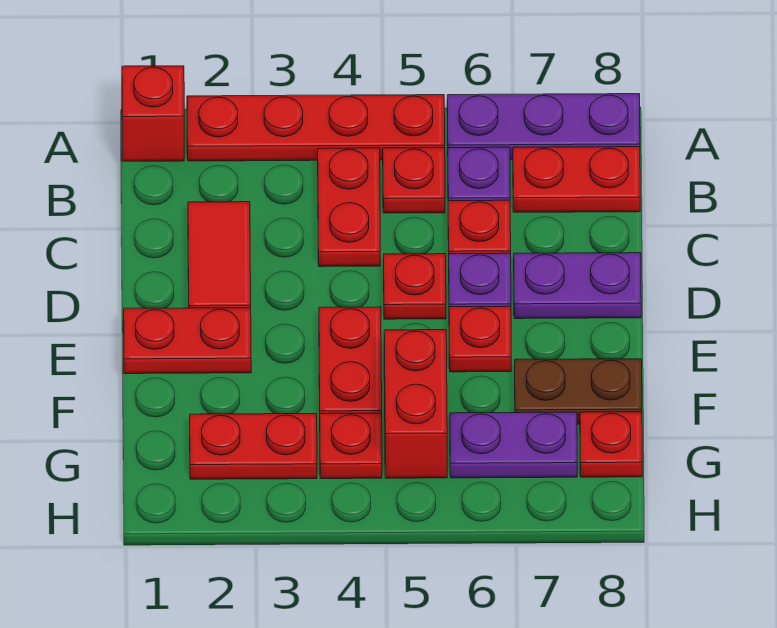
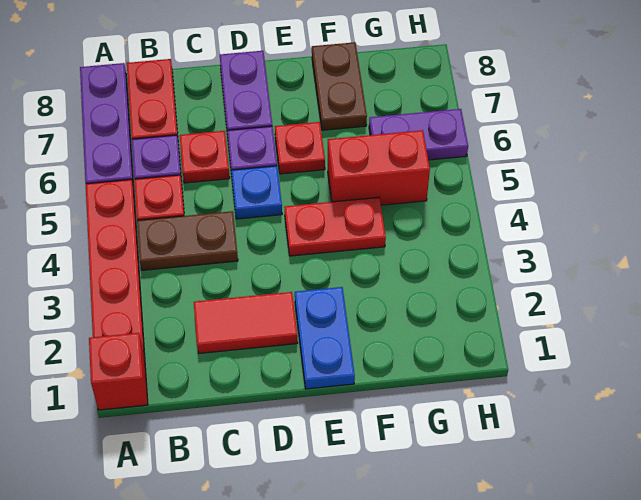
red plate B4:C4 level 1 -> brown plate B4:C4 level 1
red plate D5 level 1 -> blue plate D5 level 1
red plate E1:E2 level 1 -> blue plate E1:E2 level 1
red plate G2:G3 level 1 -> none
red plate G4 level 1 -> none
purple plate G6:G7 level 1 -> purple plate G6:H6 level 1
red plate G8 level 1 -> none

